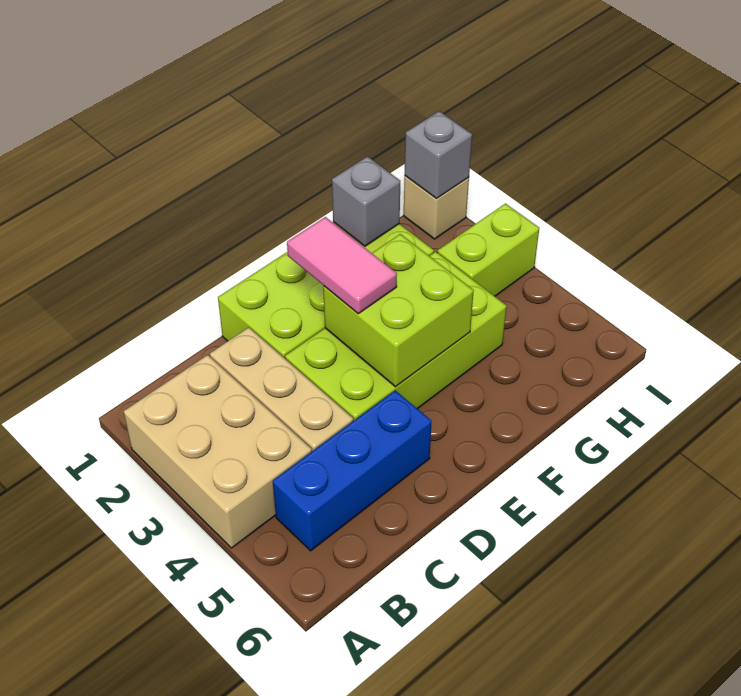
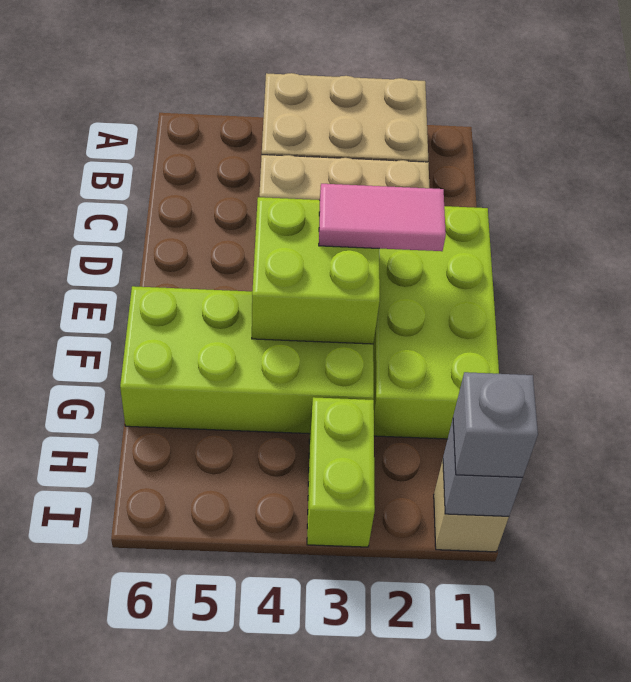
blue brick B5:D5 level 1 -> none
lime brick D3:G4 level 1 -> lime brick F3:G6 level 1
grey brick G1 level 2 -> grey brick I1 level 3

